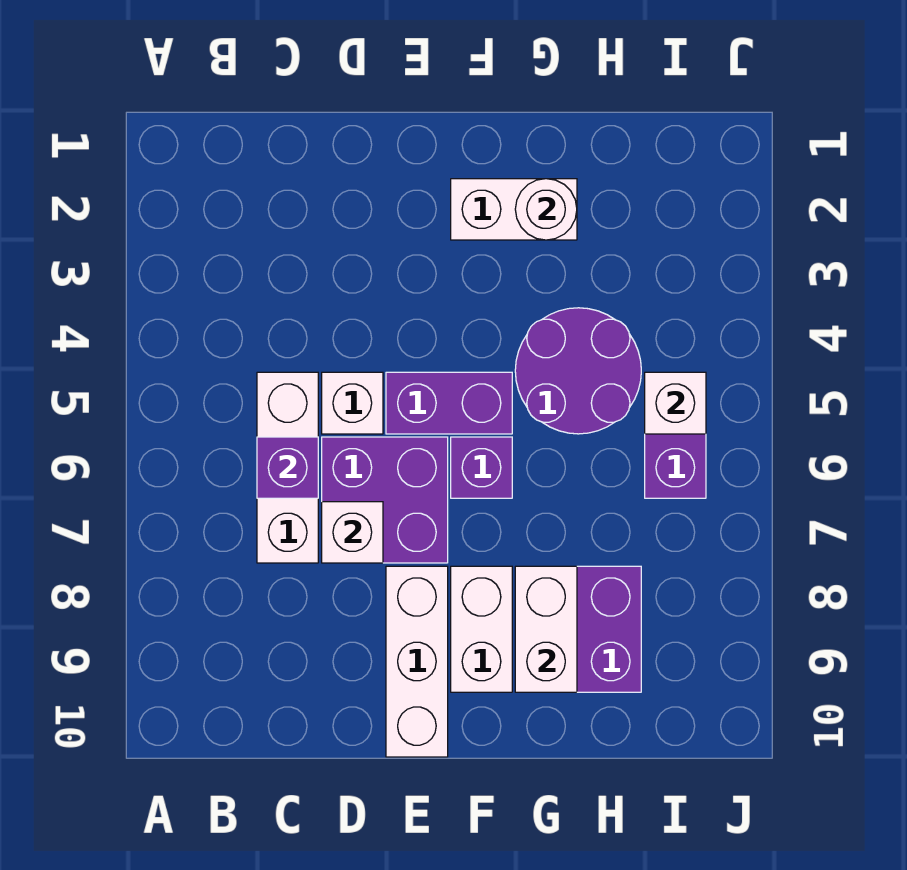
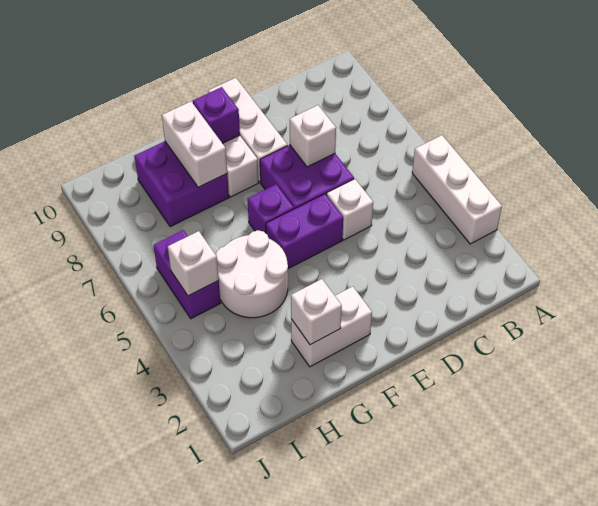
white brick C5:C7 level 1 -> white brick A3:A5 level 1
purple brick C6 level 2 -> purple brick F9 level 2
white round brick G2 level 2 -> white brick G2 level 2
purple round brick G4:H5 level 1 -> white round brick G4:H5 level 1

